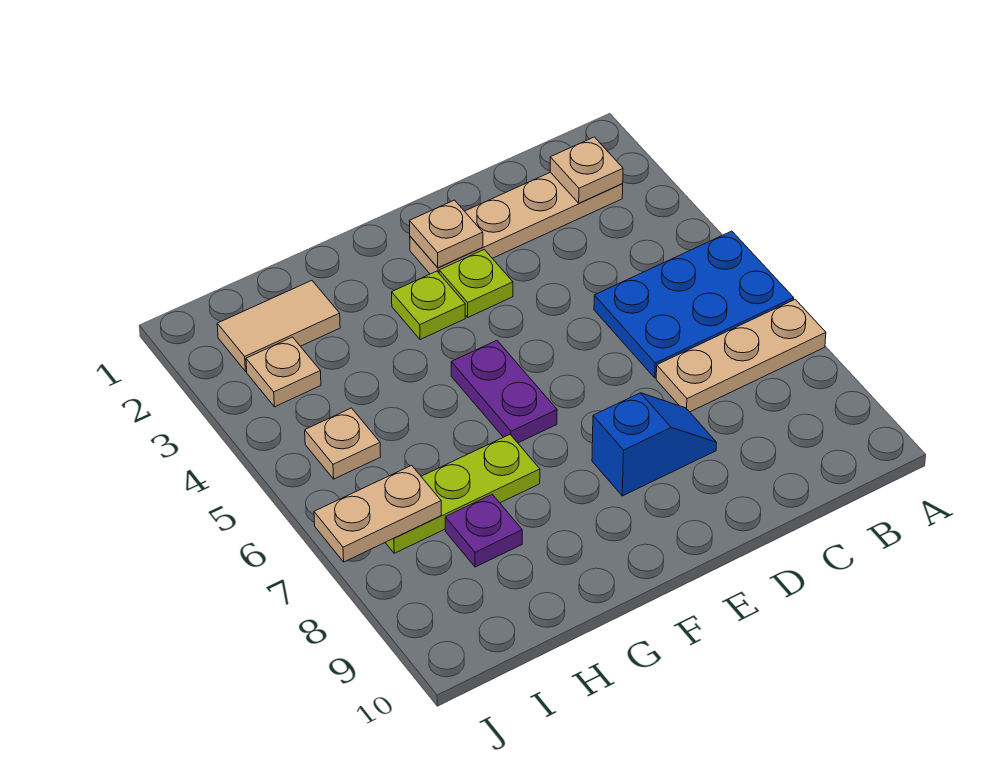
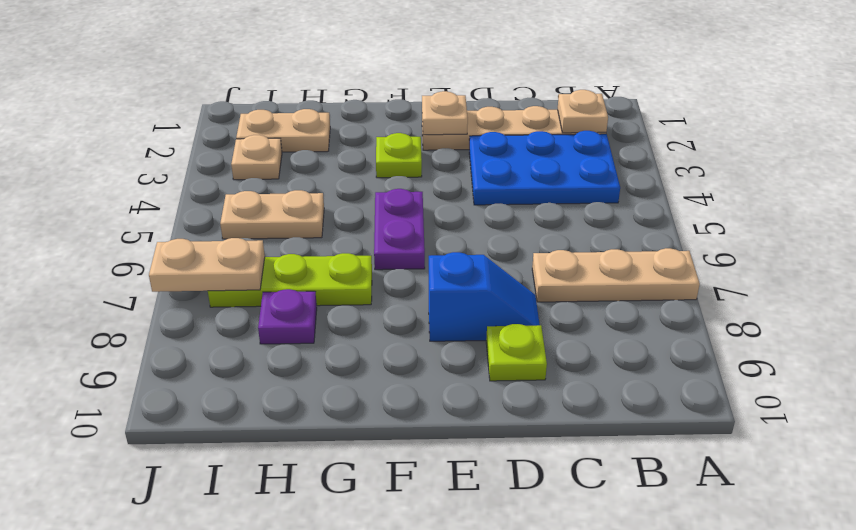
blue plate A5:C6 level 1 -> blue plate B3:D4 level 1
lime plate E3 level 1 -> lime plate D9 level 1
tan tile H2:I2 level 1 -> tan plate H2:I2 level 1
tan plate I5 level 1 -> tan plate H5:I5 level 1

